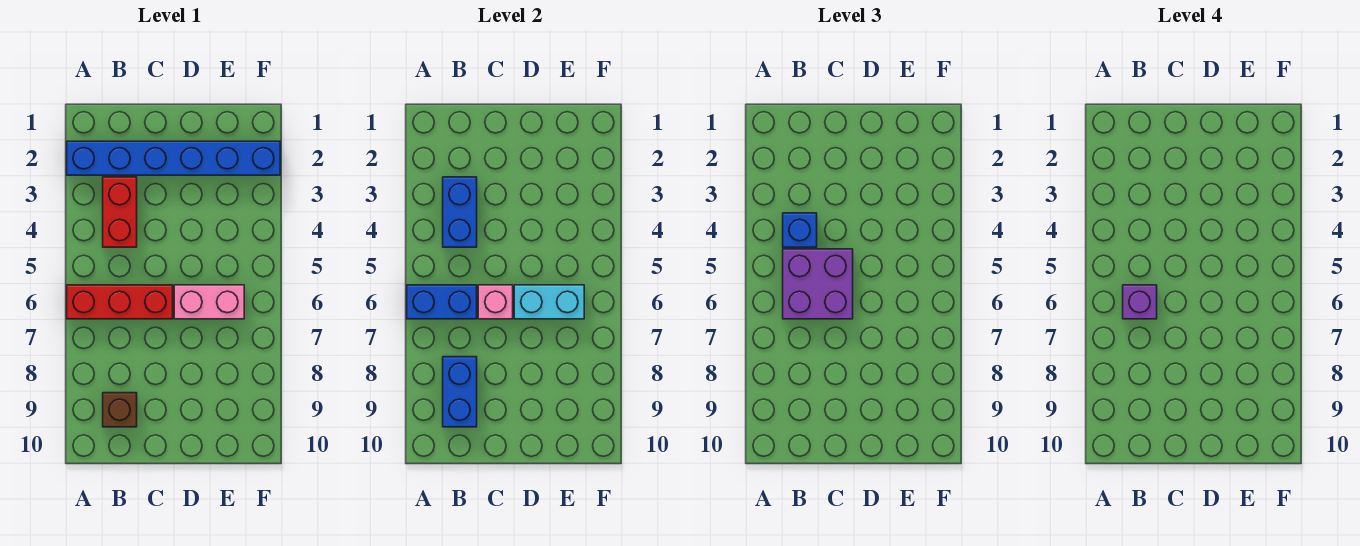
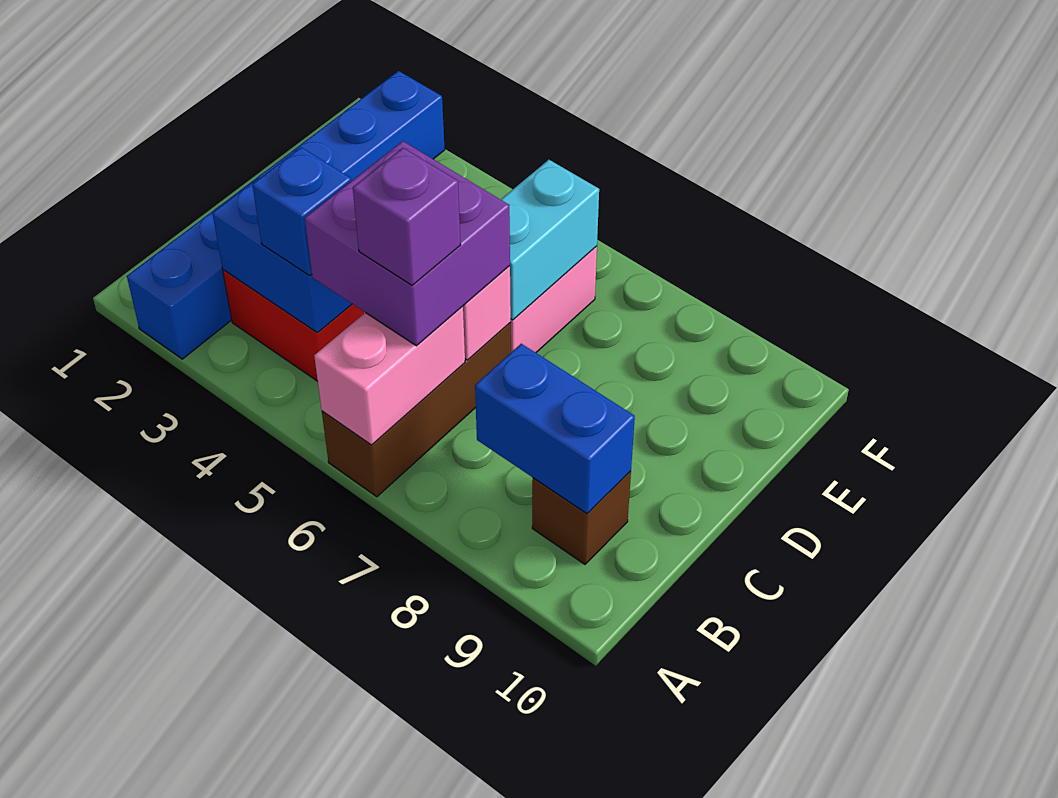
red brick A6:C6 level 1 -> brown brick A6:C6 level 1
blue brick A6:B6 level 2 -> pink brick A6:B6 level 2

